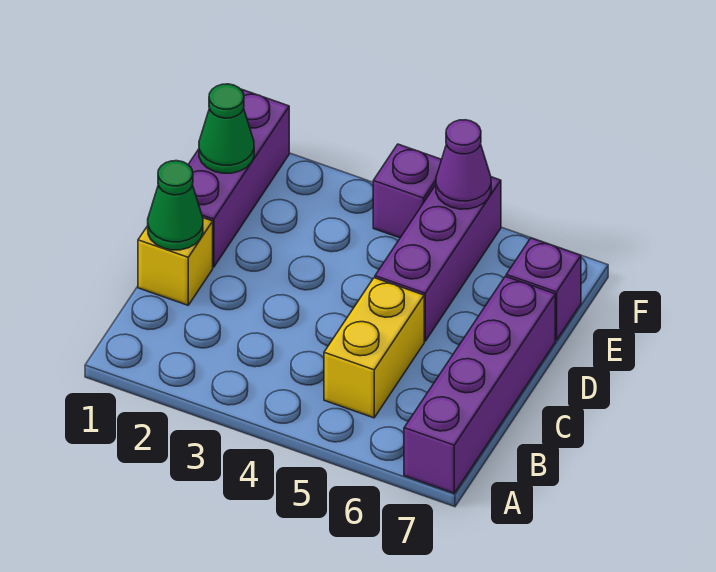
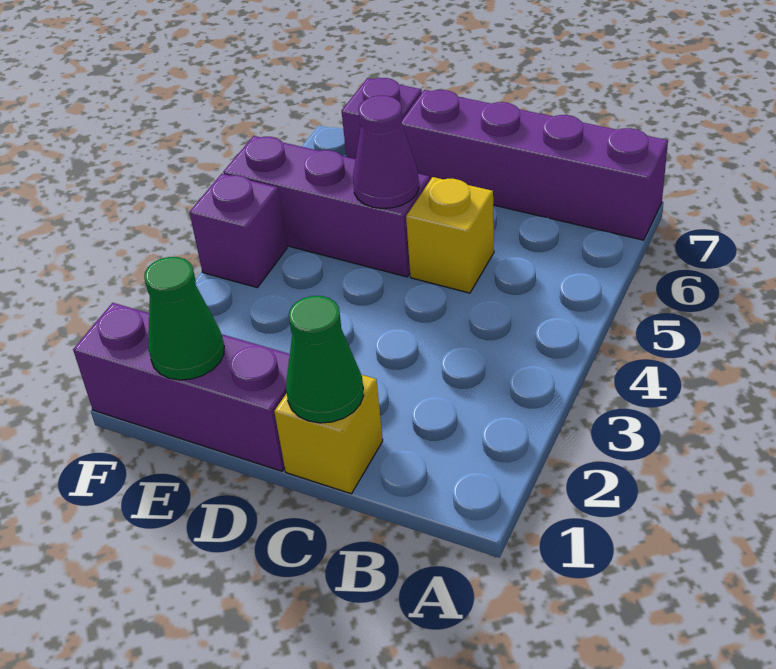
yellow brick B5:C5 level 1 -> yellow brick C5 level 1
purple cone F5 level 2 -> purple cone D5 level 2

